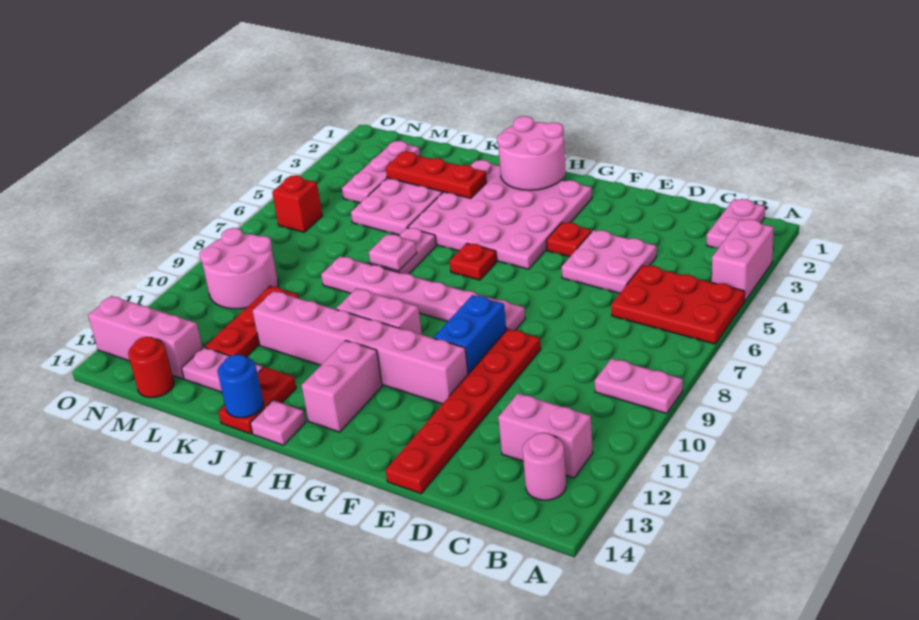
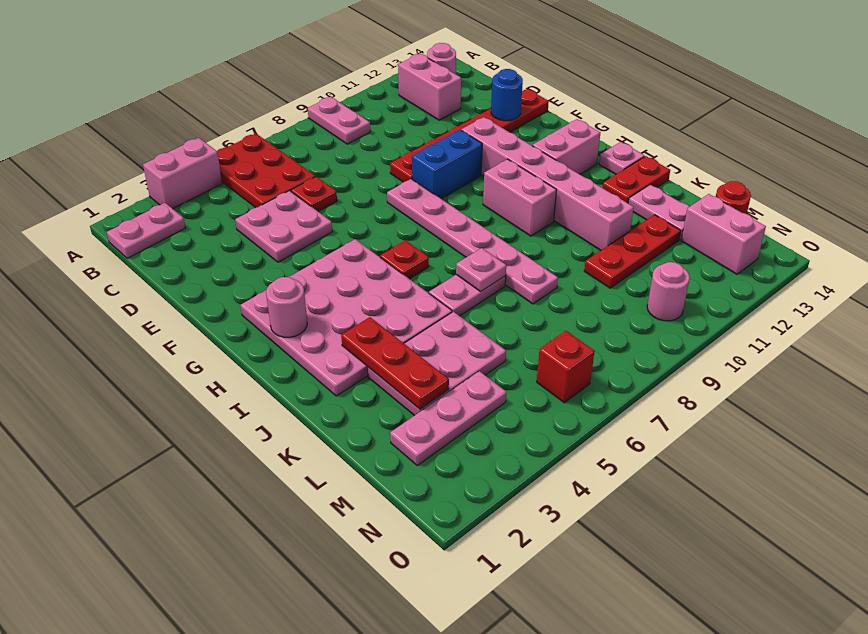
red plate F4 level 1 -> red plate D6 level 1
pink round brick H1:I2 level 2 -> pink round brick H2 level 2
blue round brick J14 level 2 -> blue round brick E13 level 2
pink round brick M9:N10 level 1 -> pink round brick N10 level 1
pink brick M13:O13 level 1 -> pink brick M13:N13 level 1

